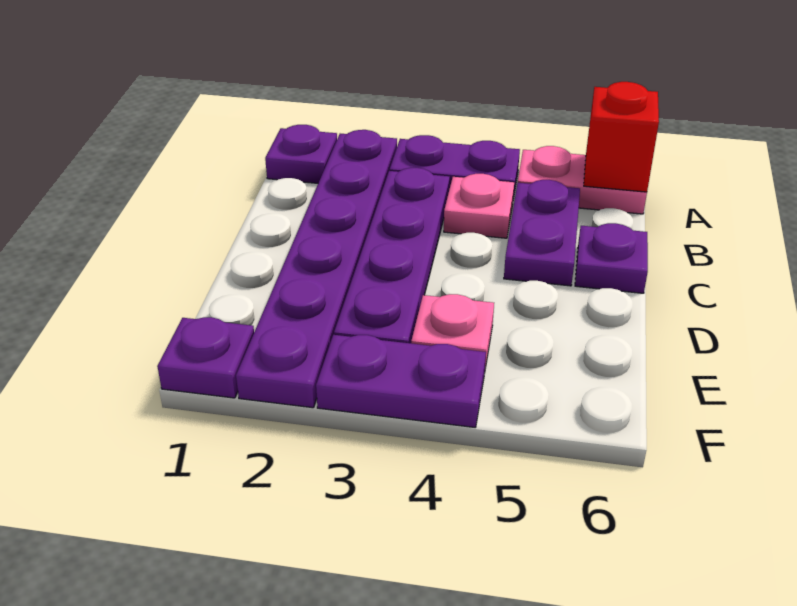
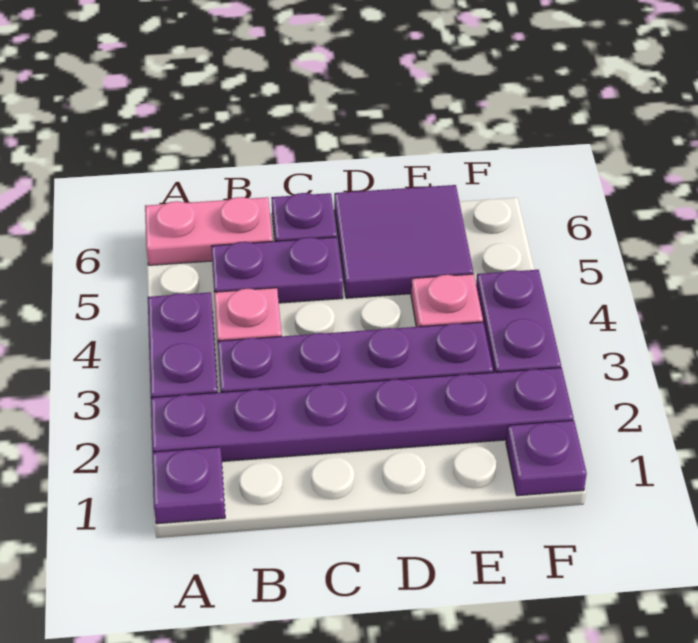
pink plate A5:A6 level 1 -> pink plate A6:B6 level 1
red brick A6 level 2 -> none
none -> purple tile D5:E6 level 1

